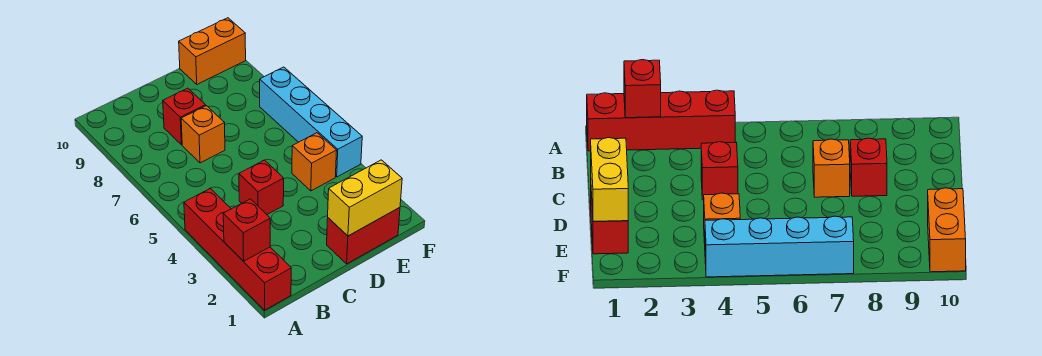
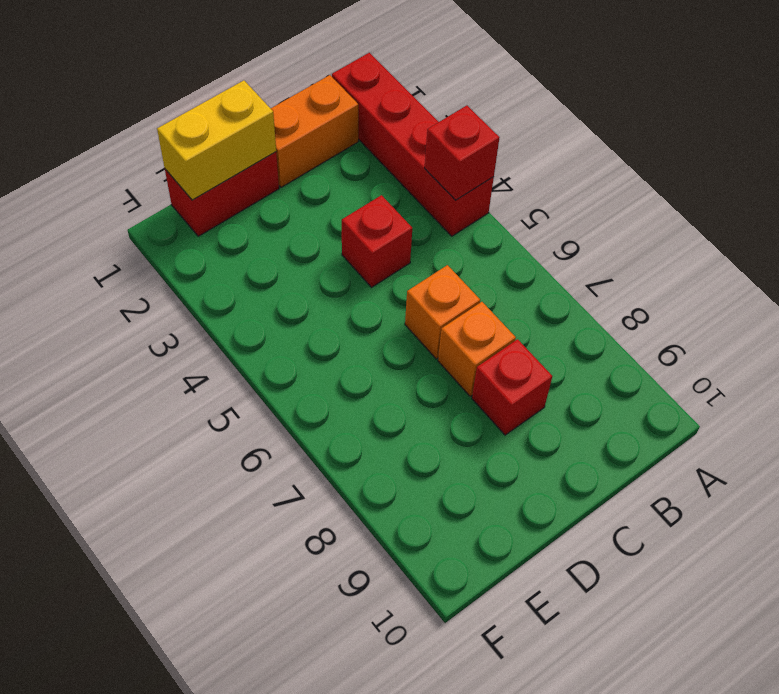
red brick A2 level 2 -> red brick A4 level 2
orange brick E4 level 1 -> orange brick C6 level 1
orange brick E10:F10 level 1 -> orange brick B1:C1 level 1
cyan brick F4:F7 level 1 -> none

